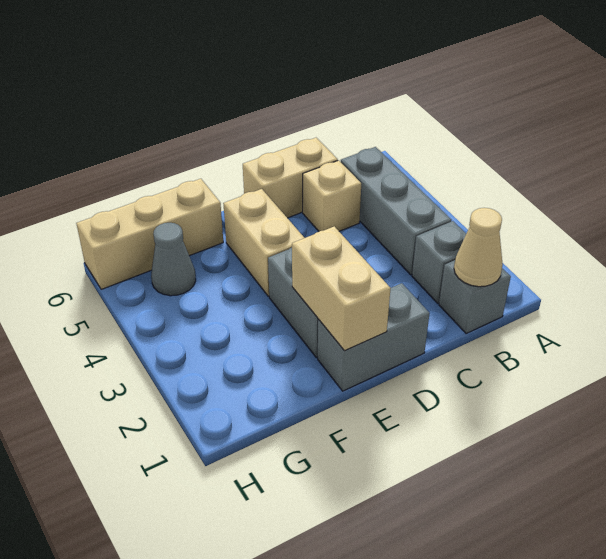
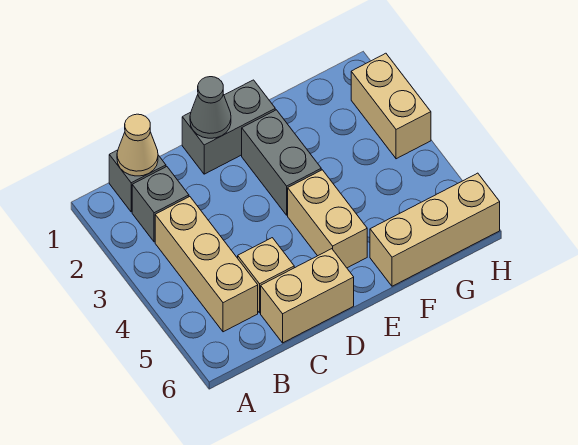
grey brick B3:B5 level 1 -> tan brick B3:B5 level 1
tan brick E1:E2 level 2 -> tan brick H2:H3 level 1
grey cone G5 level 1 -> grey cone D1 level 2

